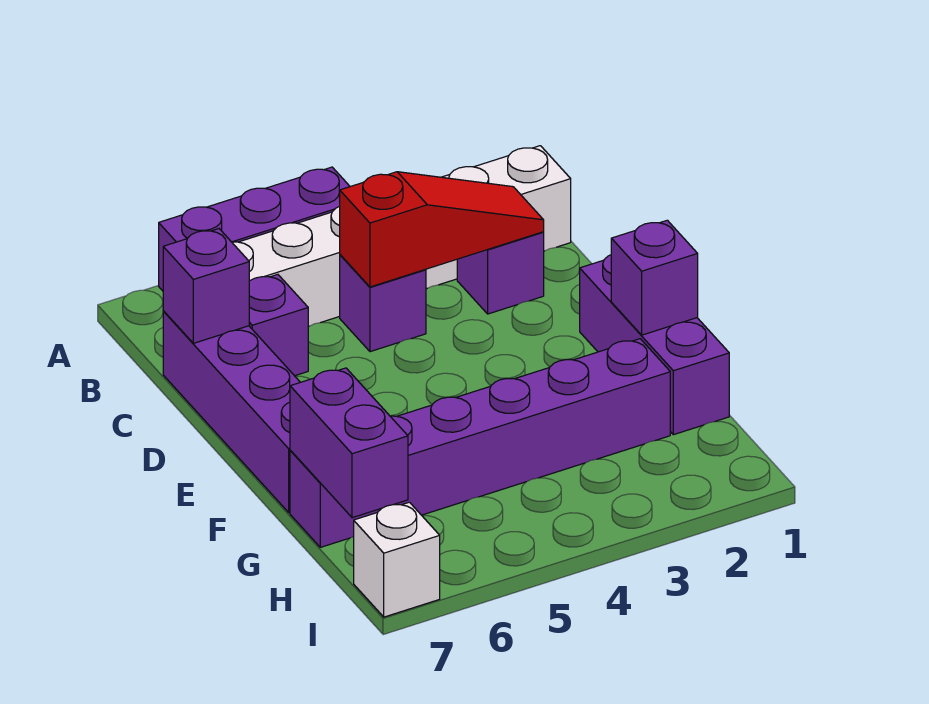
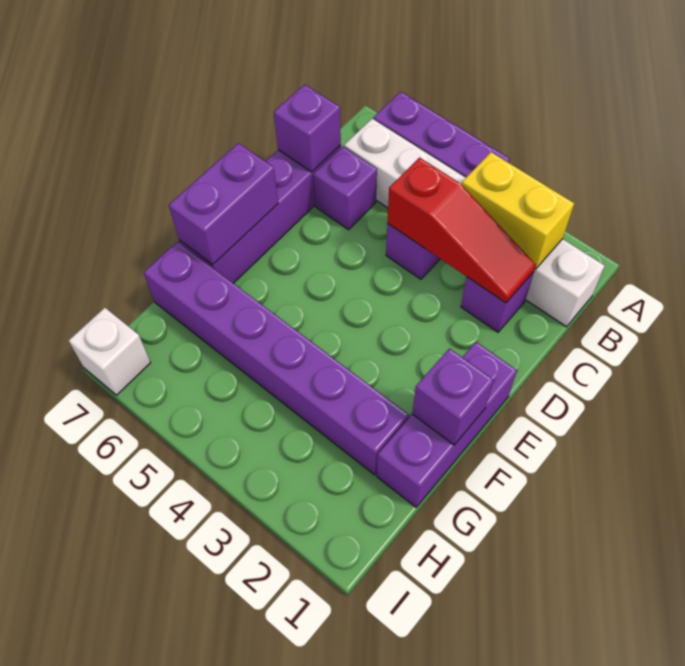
none -> yellow brick B2:B3 level 2
purple brick G7:H7 level 2 -> purple brick E7:F7 level 2

